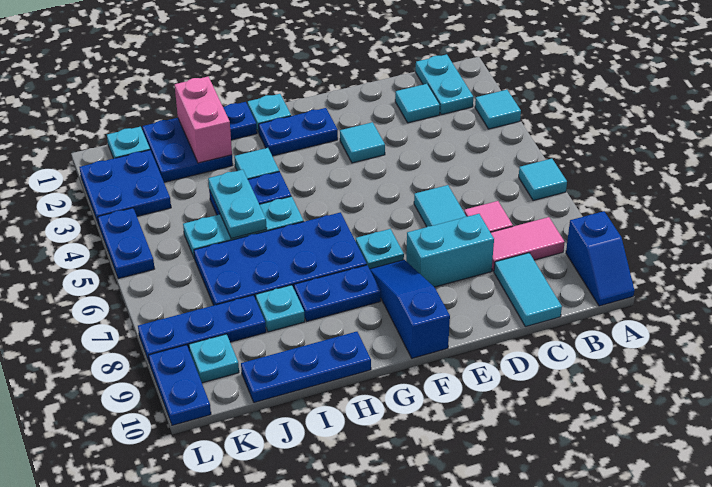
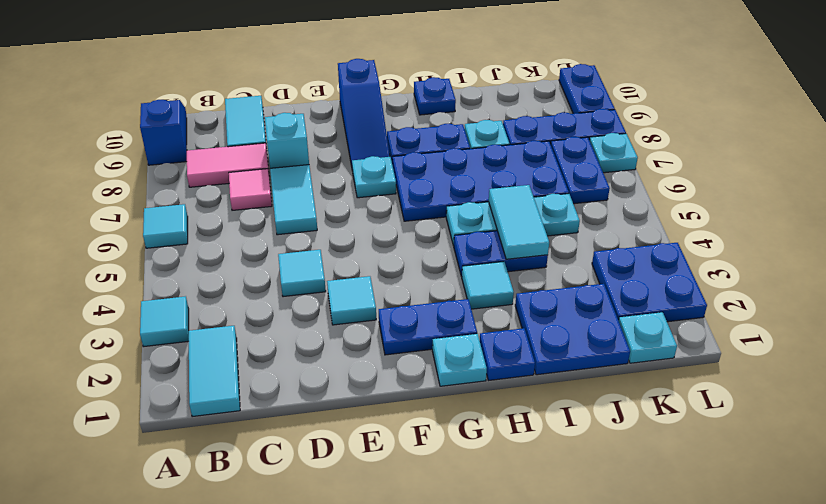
cyan plate B1:B2 level 1 -> cyan tile B1:B2 level 1
cyan tile C2 level 1 -> cyan tile D4 level 1
cyan brick D8:E8 level 1 -> cyan brick D8 level 1
blue plate H10:J10 level 1 -> blue plate H10 level 1
pink brick I1:I2 level 2 -> none
cyan plate I4:I5 level 2 -> cyan tile I4:I5 level 2
cyan plate K9 level 1 -> cyan plate L7 level 1
blue plate L4:L5 level 1 -> blue plate K6:K7 level 1

